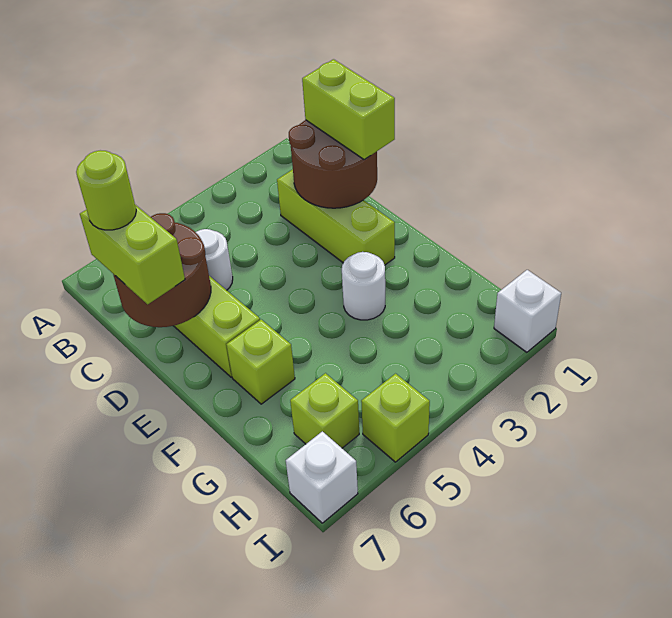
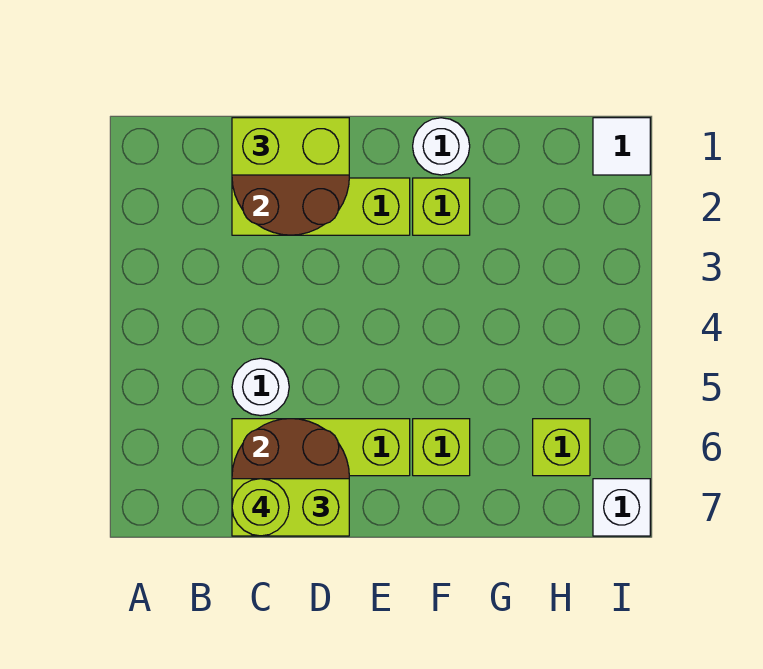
white round brick F3 level 1 -> white round brick F1 level 1
white brick I1 level 1 -> white tile I1 level 1
lime brick I5 level 1 -> lime brick F2 level 1

